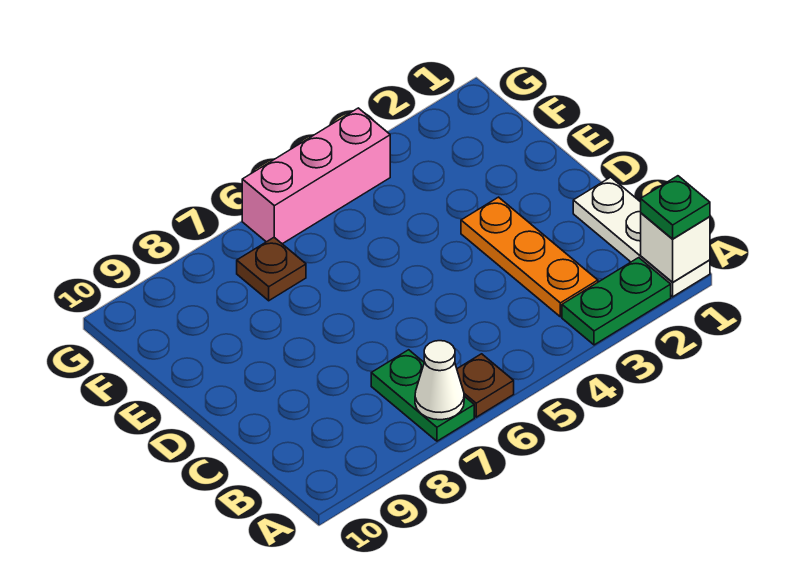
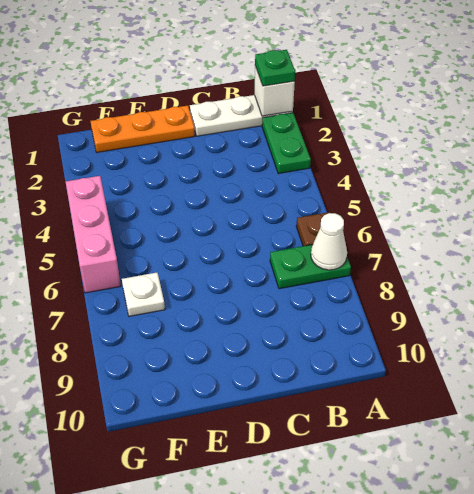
orange plate B3:D3 level 1 -> orange plate D1:F1 level 1
brown plate F7 level 1 -> white plate F7 level 1

